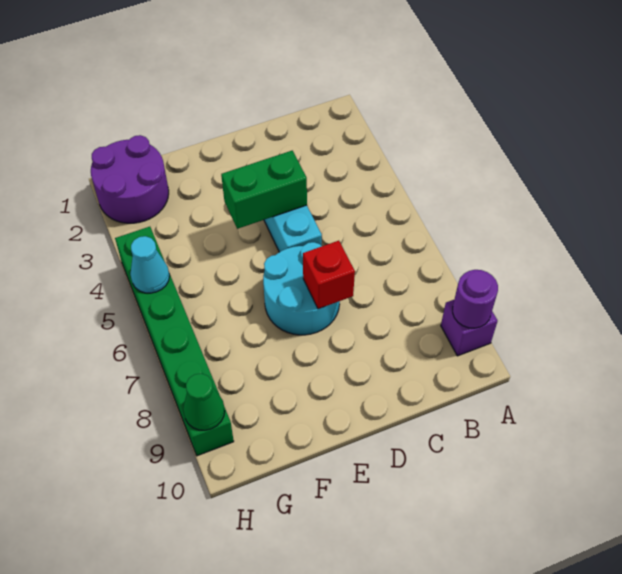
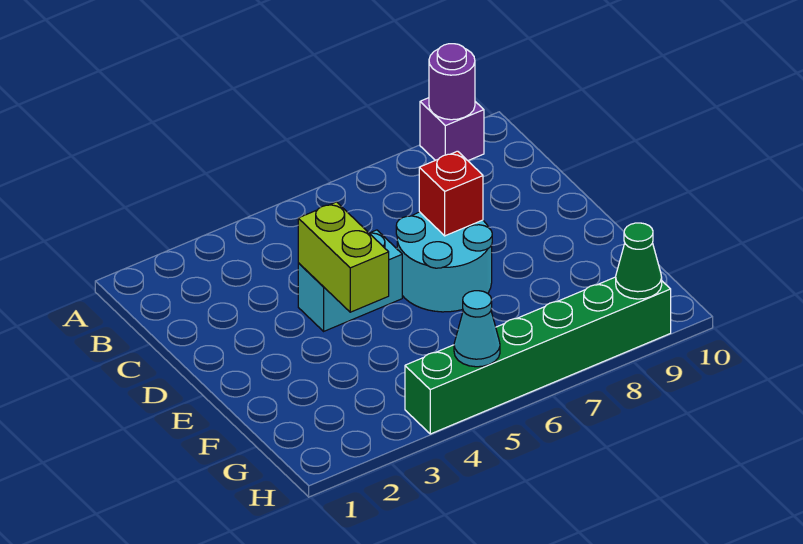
green brick D4:E4 level 2 -> lime brick D4:E4 level 2
purple round brick G1:H2 level 1 -> none

